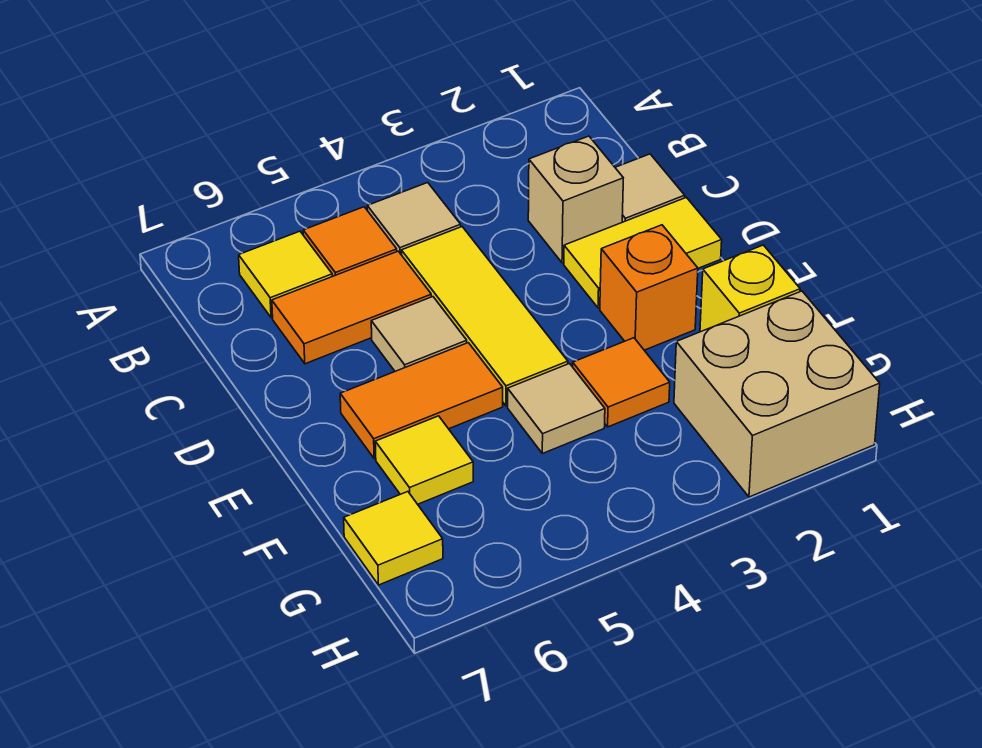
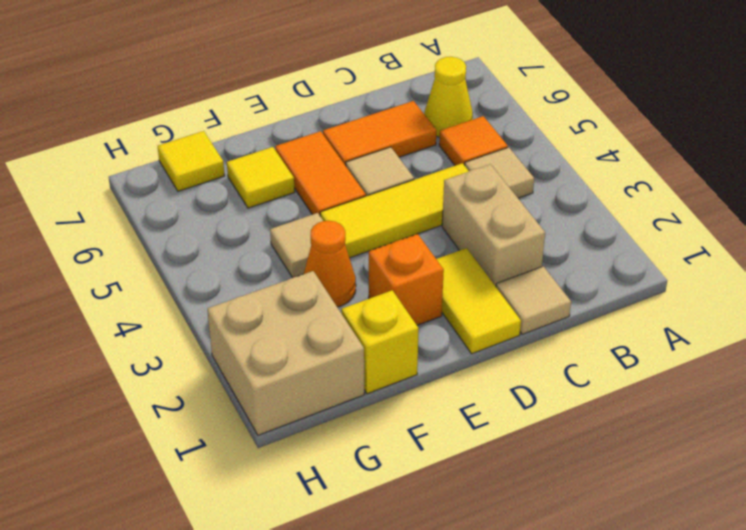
yellow tile B6 level 1 -> yellow cone B6 level 1
tan brick C2 level 1 -> tan brick C2:C3 level 1
orange tile C5:C6 level 1 -> orange tile C6:D6 level 1
orange tile F3 level 1 -> orange cone F3 level 1

